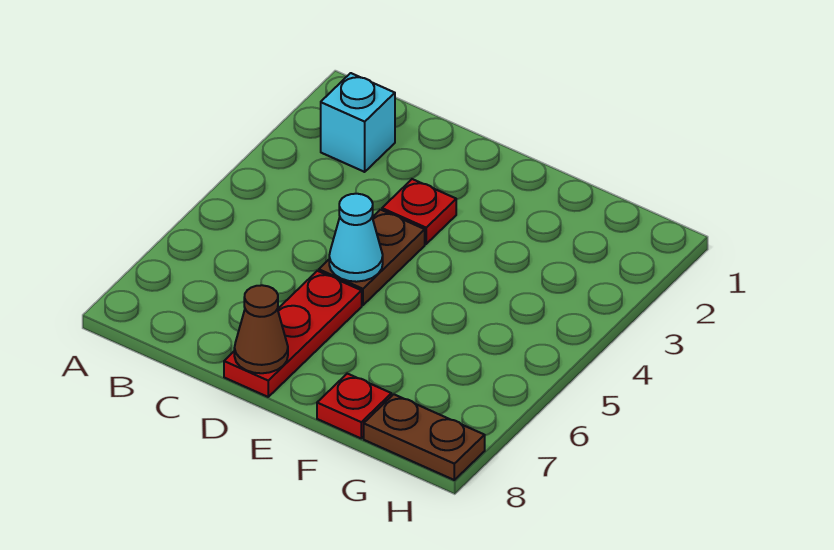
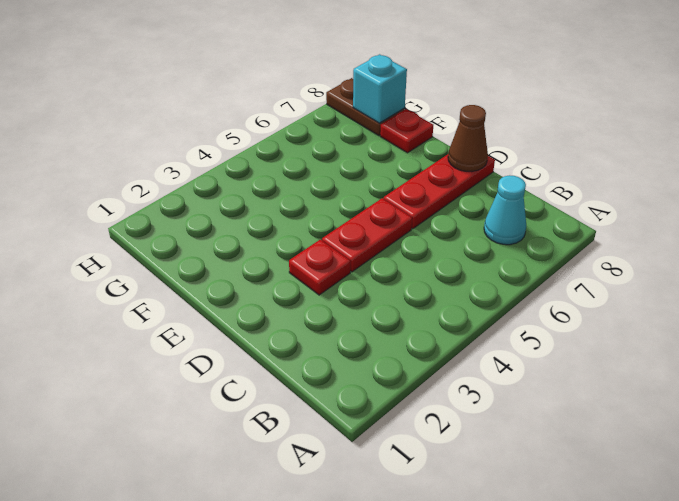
cyan brick B2 level 1 -> cyan brick G8 level 2
brown plate D4:D5 level 1 -> red plate D4:D5 level 1
cyan cone D5 level 2 -> cyan cone B7 level 1

